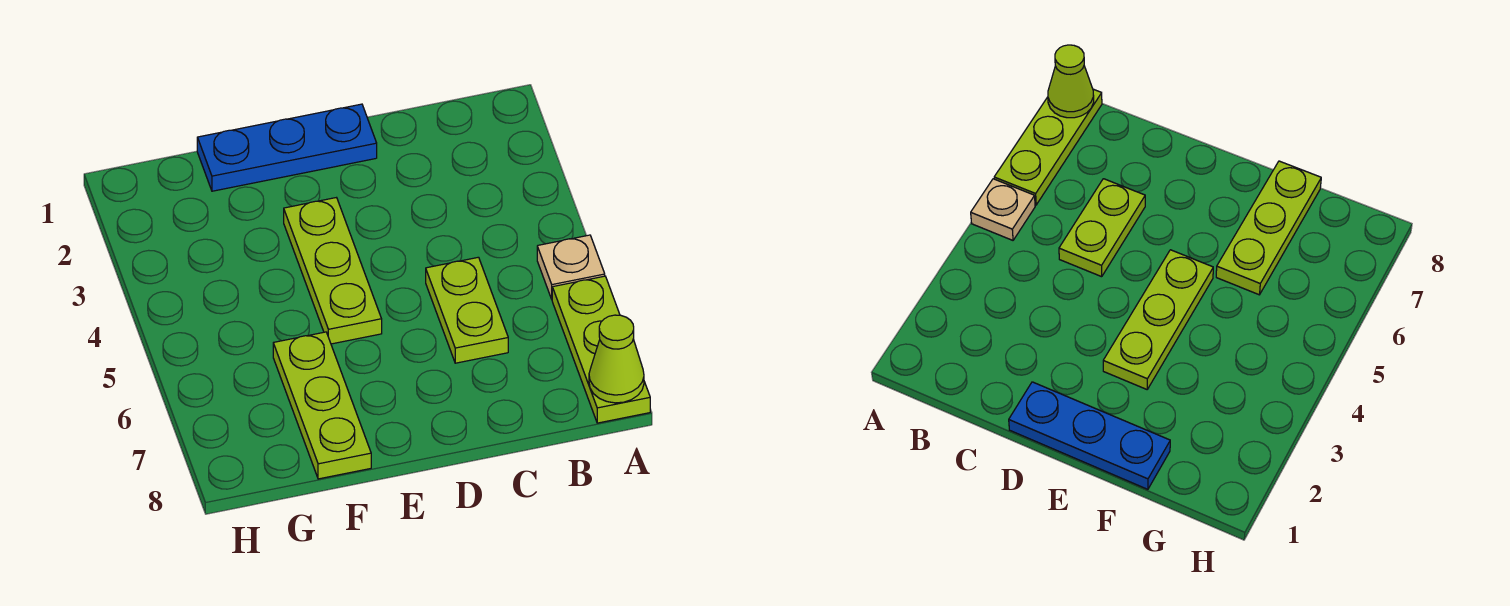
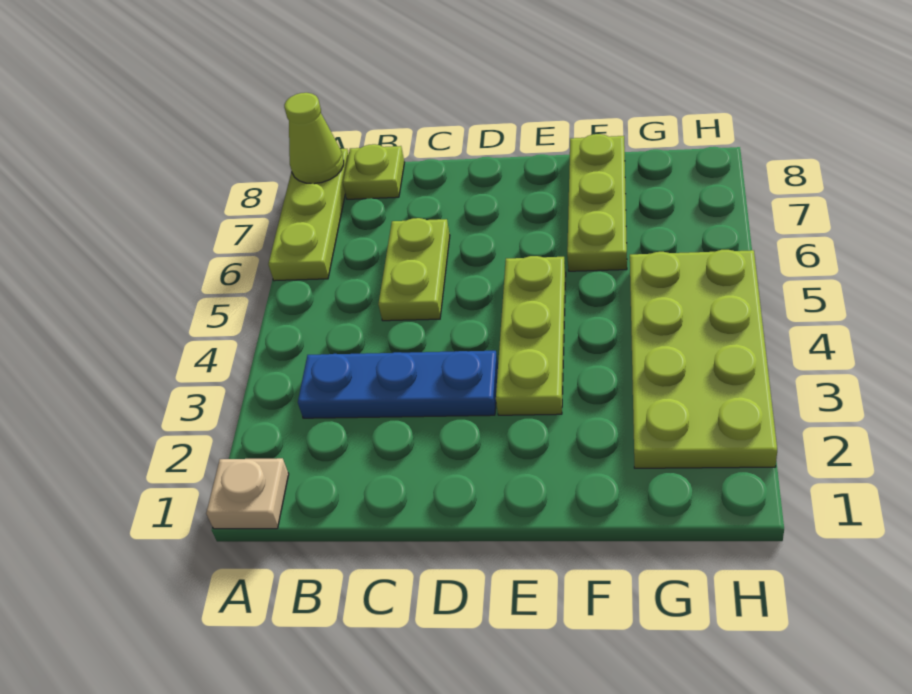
tan plate A5 level 1 -> tan plate A1 level 1
none -> lime plate B8 level 1
blue plate D1:F1 level 1 -> blue plate B3:D3 level 1
none -> lime plate G2:H5 level 1

